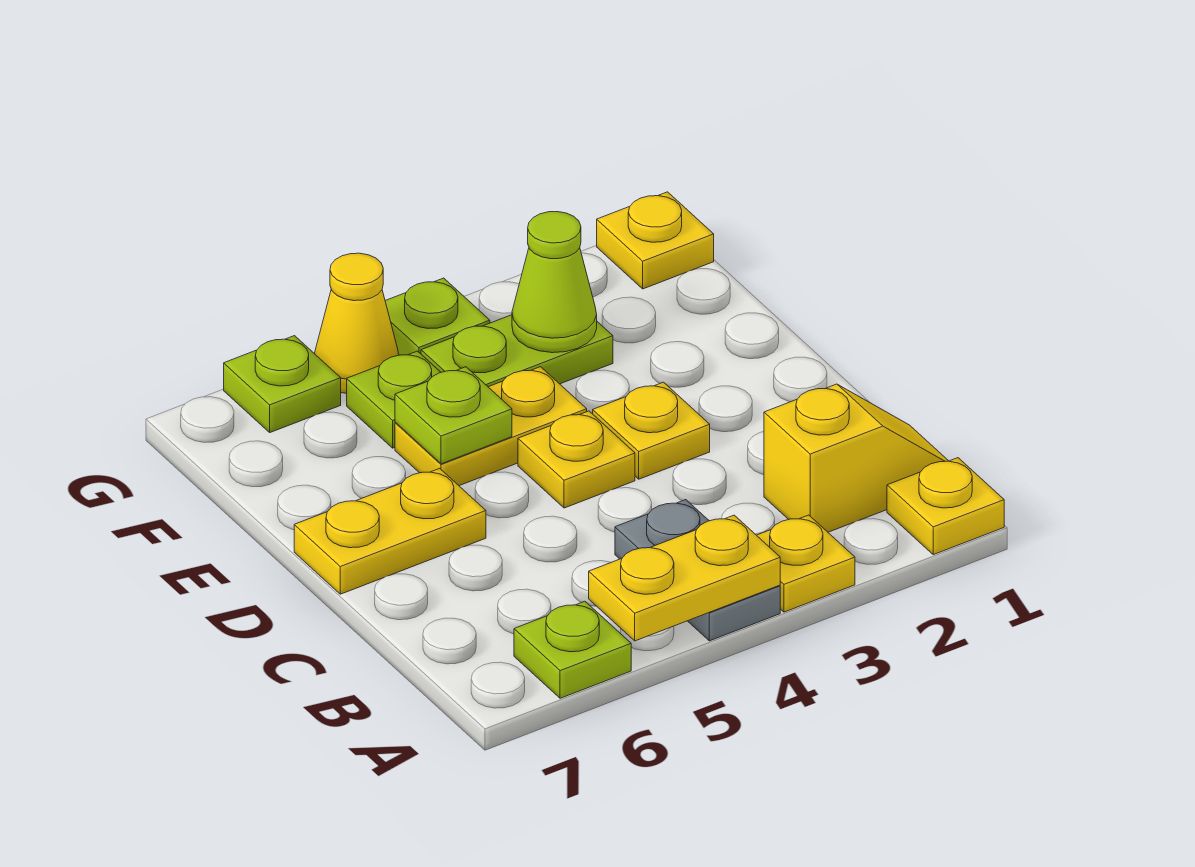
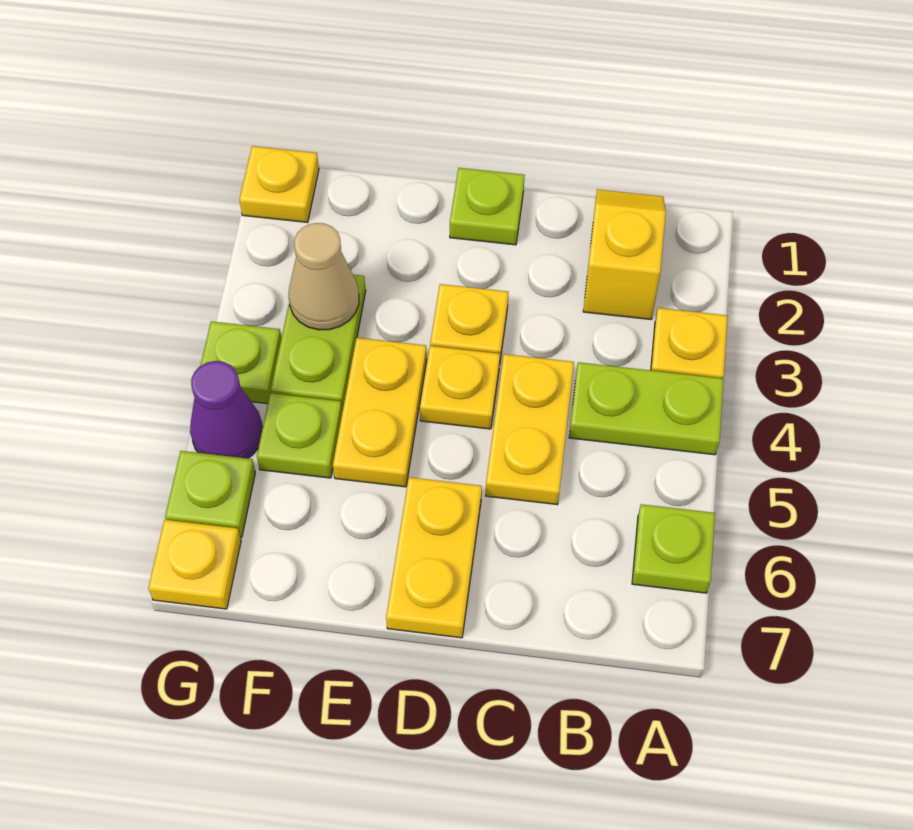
yellow plate A1 level 1 -> yellow plate G7 level 1
grey plate A4:B4 level 1 -> lime plate A4:B4 level 1
yellow plate A4:A5 level 2 -> yellow plate C4:C5 level 1
lime plate E5 level 2 -> lime plate D1 level 1
lime cone F3 level 2 -> tan cone F3 level 2
yellow cone G5 level 1 -> purple cone G5 level 1

